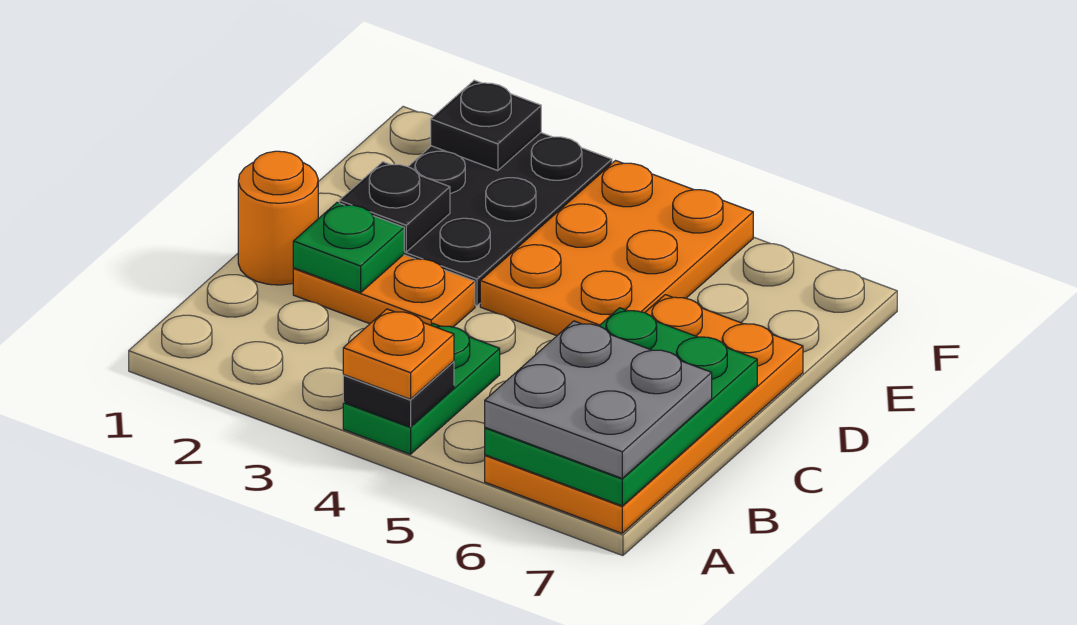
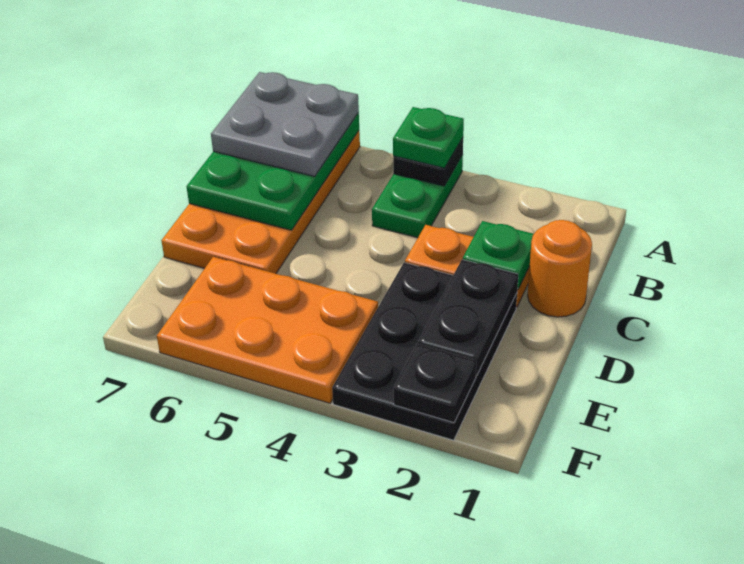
orange plate A4 level 3 -> green plate A4 level 3
black plate D2 level 2 -> black plate D2:E2 level 2
orange plate D4:F5 level 1 -> orange plate E4:F6 level 1

